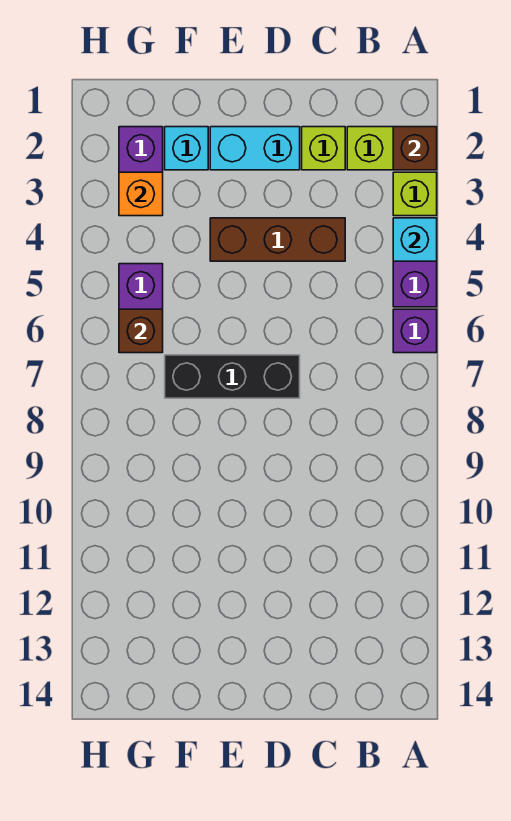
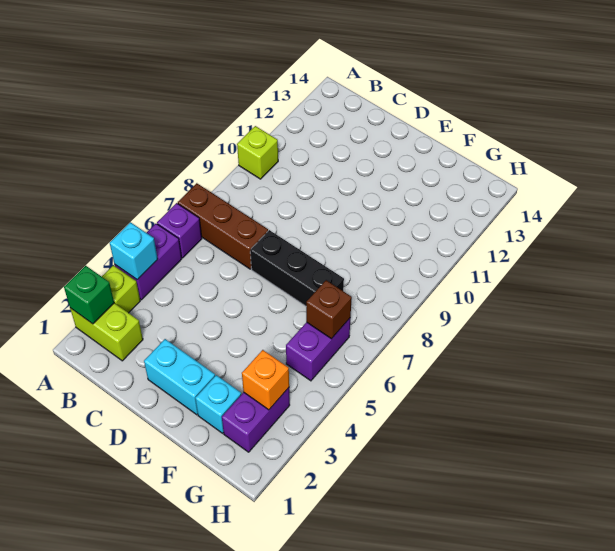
brown brick A2 level 2 -> green brick A2 level 2
lime brick C2 level 1 -> lime brick A10 level 1
brown brick C4:E4 level 1 -> brown brick A7:C7 level 1

